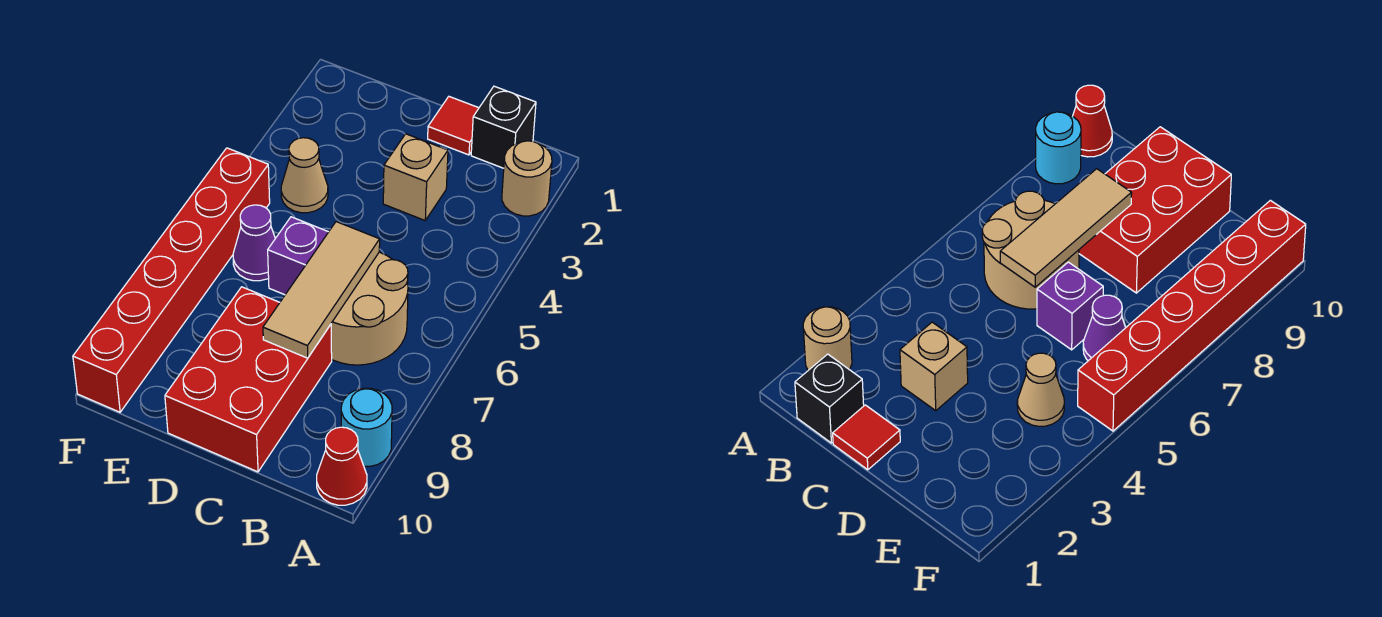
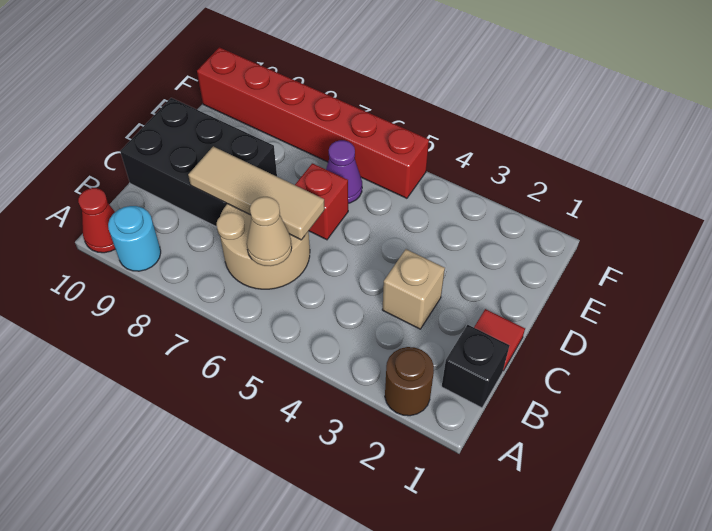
tan round brick A2 level 1 -> brown round brick A2 level 1
red brick C8:D10 level 1 -> black brick C8:D10 level 1
purple brick D6 level 1 -> red brick D6 level 1
tan cone E4 level 1 -> tan cone B6 level 2

